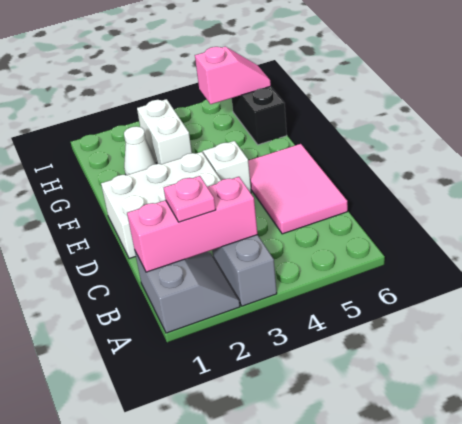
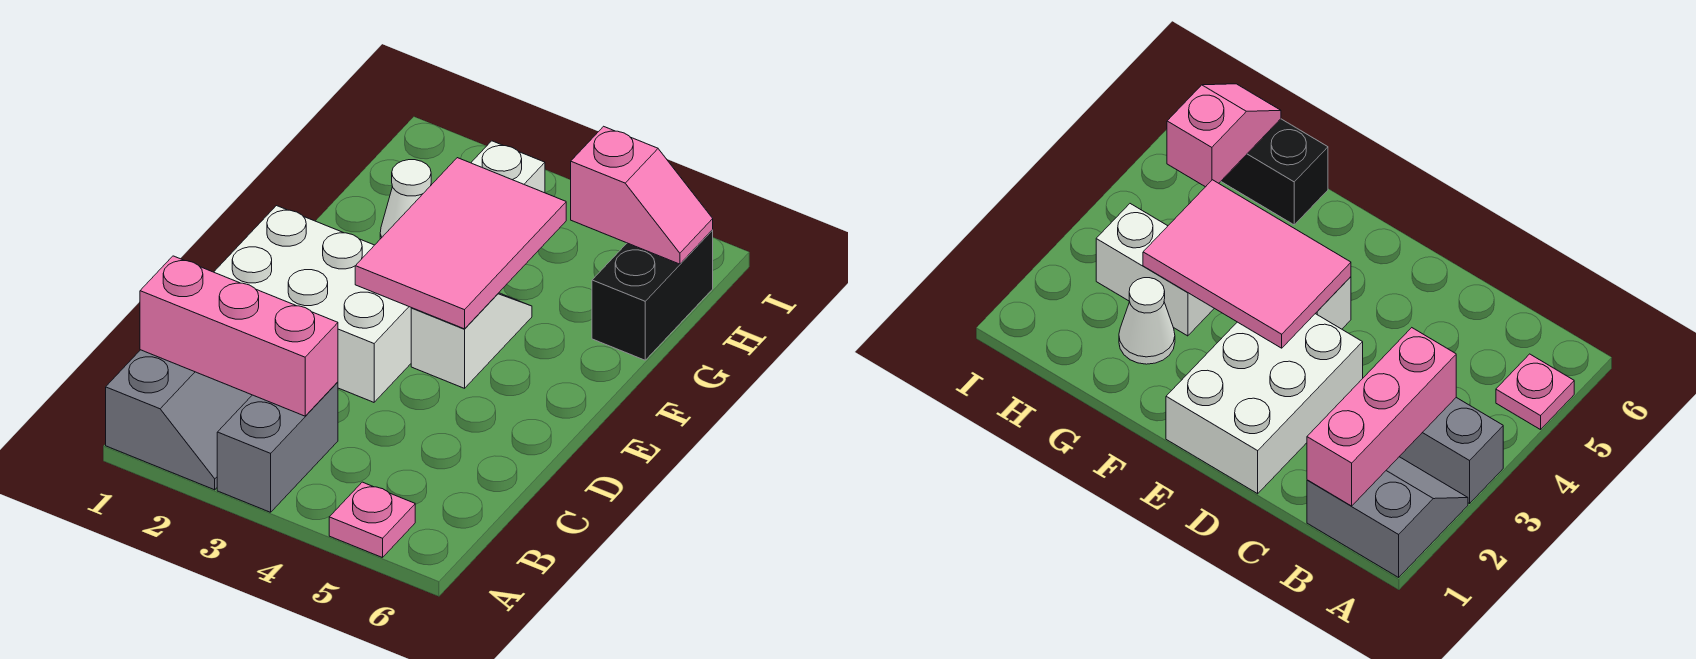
pink plate B2 level 3 -> pink plate A5 level 1
pink tile C5:E6 level 1 -> pink tile E3:G4 level 2

